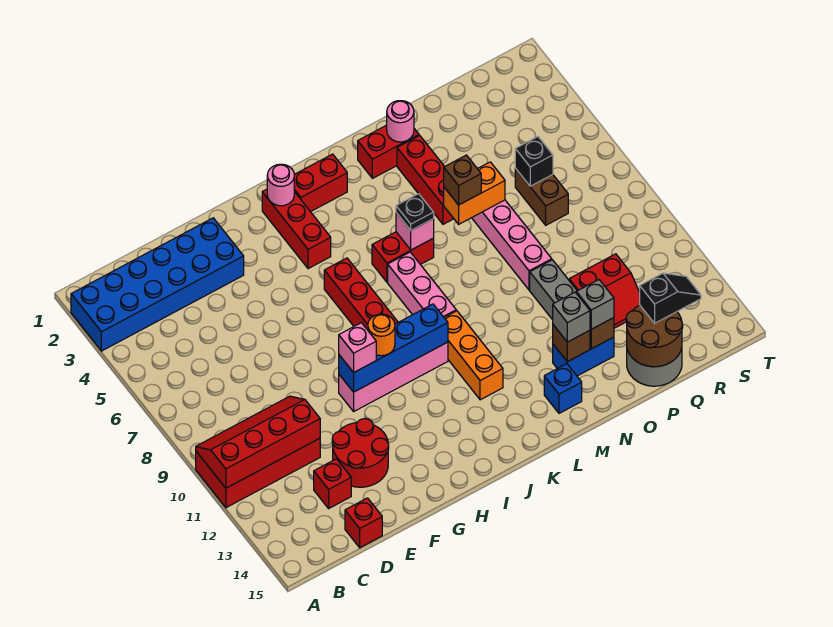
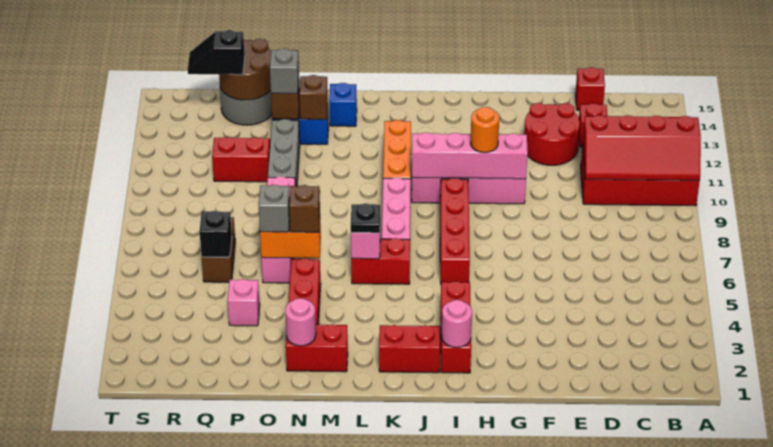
blue brick A2:F3 level 1 -> none
blue brick G10:J10 level 2 -> pink brick G10:J10 level 2
pink brick G10 level 3 -> pink brick P4 level 1
grey brick N13 level 3 -> grey brick O6 level 3

